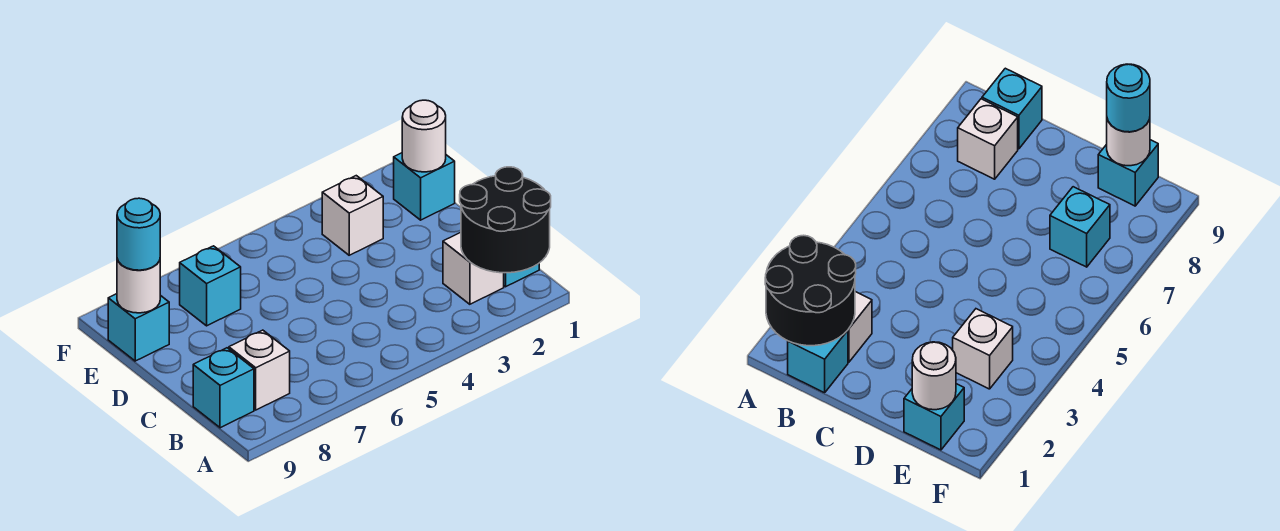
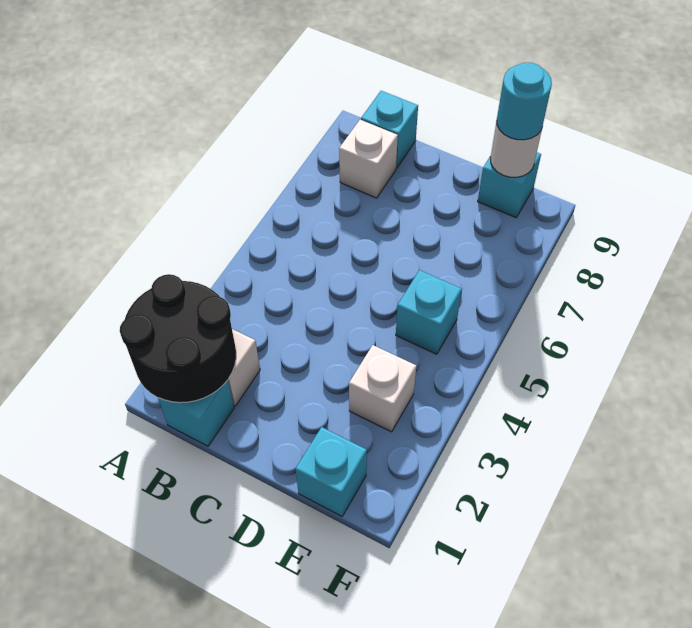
white round brick E1 level 2 -> none
cyan brick E7 level 1 -> cyan brick E5 level 1

